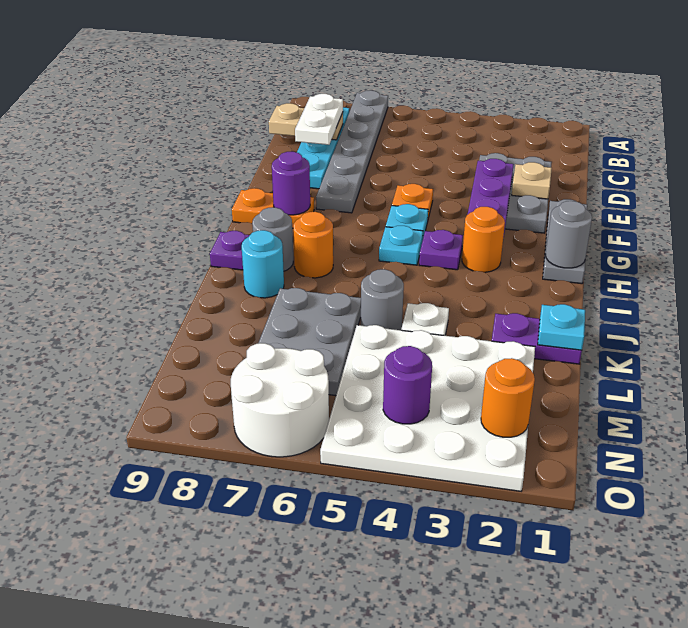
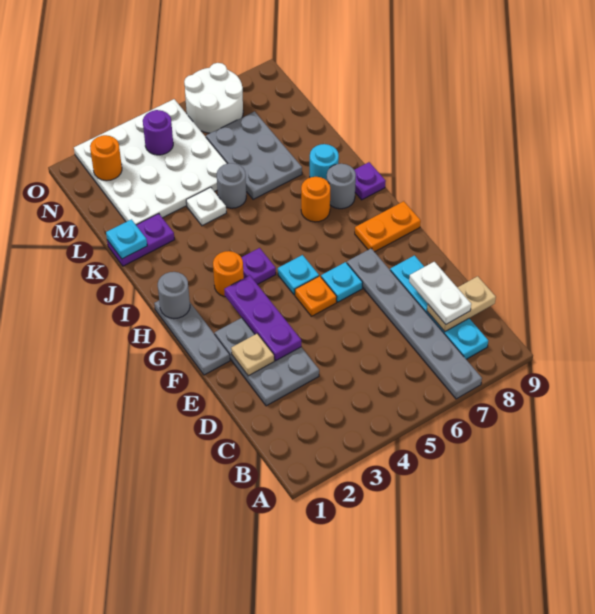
purple round brick G8 level 2 -> none
cyan plate H5 level 1 -> cyan plate F6 level 1

